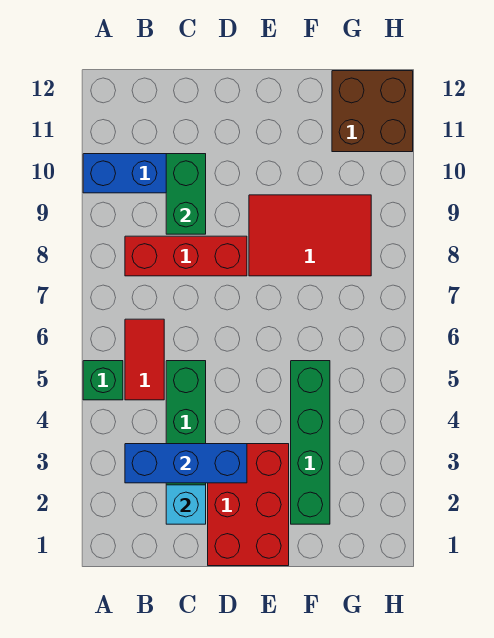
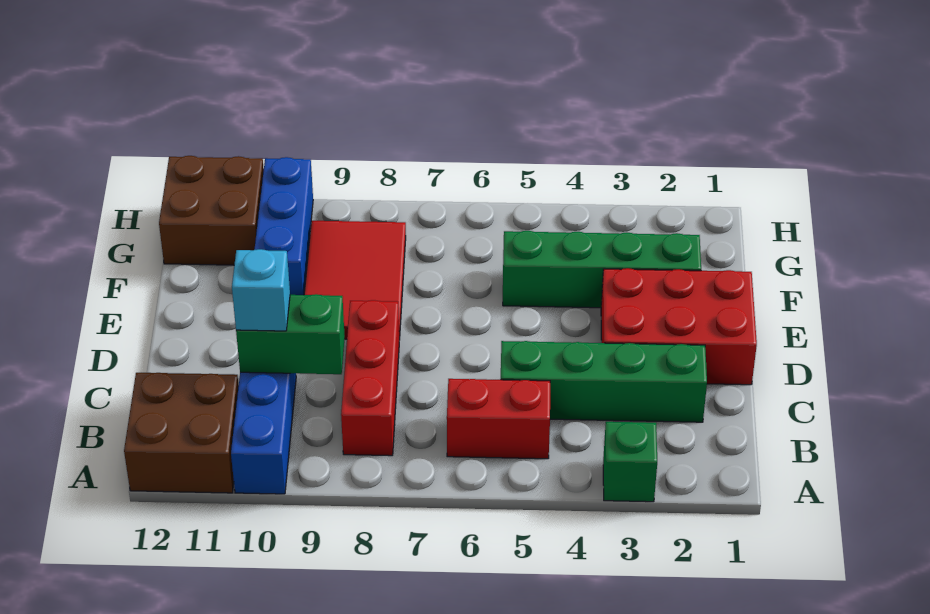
green brick A5 level 1 -> green brick A3 level 1
none -> brown brick A11:B12 level 1
blue brick B3:D3 level 2 -> blue brick F10:H10 level 1
red tile B5:B6 level 1 -> red brick B5:B6 level 1
cyan brick C2 level 2 -> cyan brick C10 level 3

